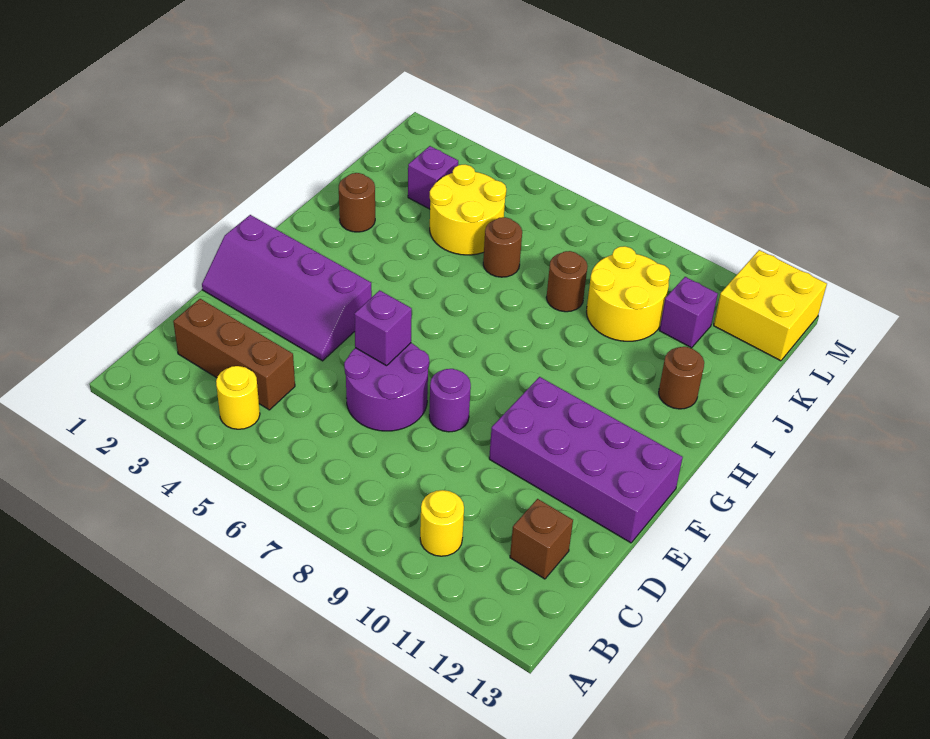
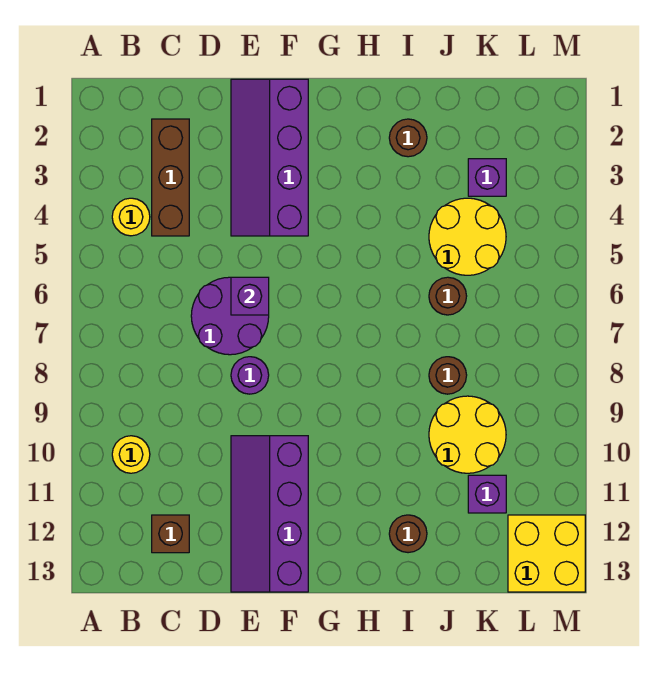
purple brick E10:F13 level 1 -> purple slope E10:F13 level 1 top F

